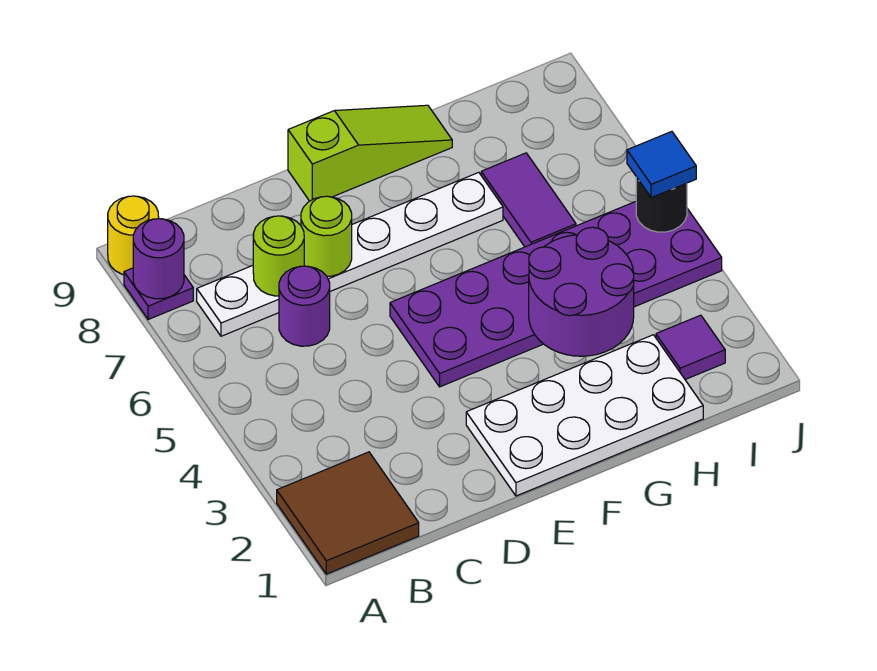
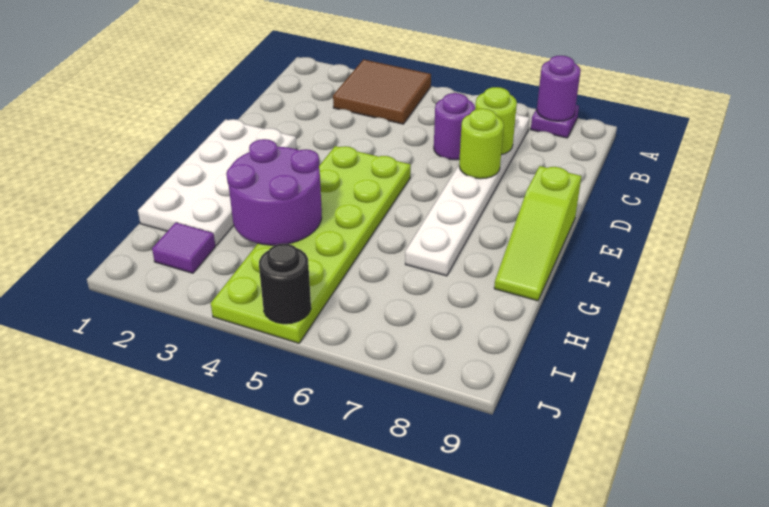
brown tile A1:B2 level 1 -> brown tile A3:B4 level 1
yellow round brick A9 level 1 -> none
purple plate E4:J5 level 1 -> lime plate E4:J5 level 1
purple tile H6:H7 level 1 -> none
blue tile J5 level 3 -> none

